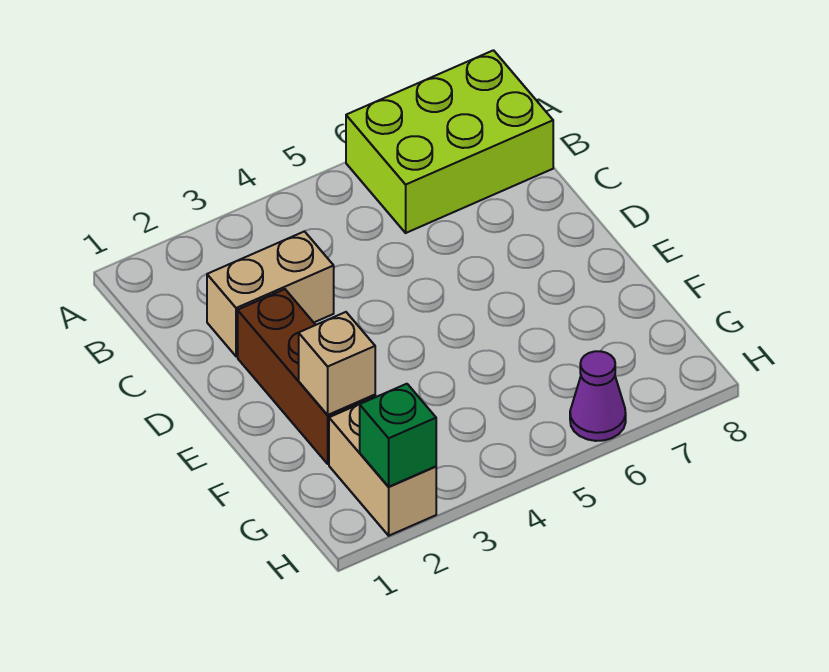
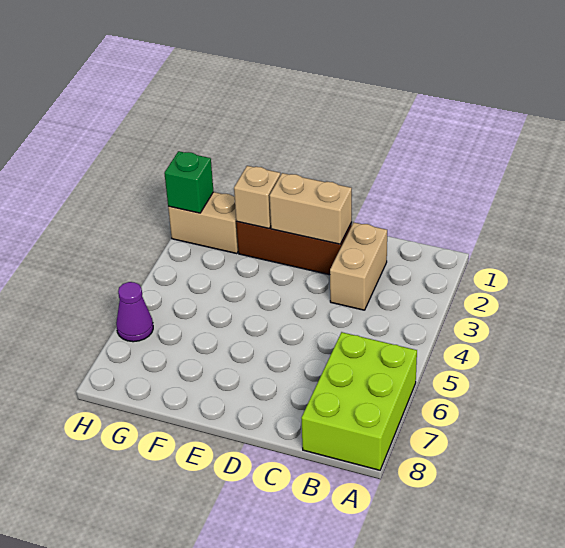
none -> tan brick D2:E2 level 2

